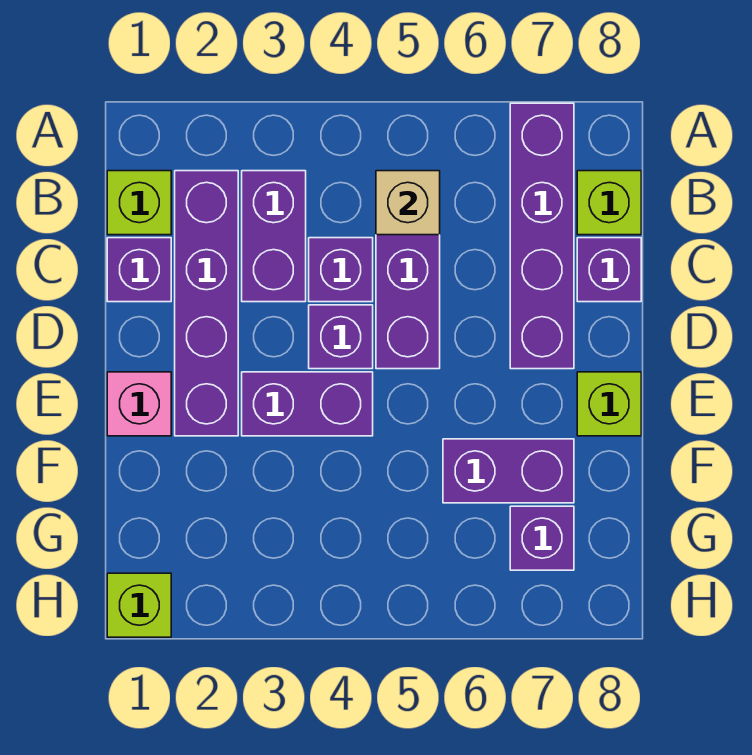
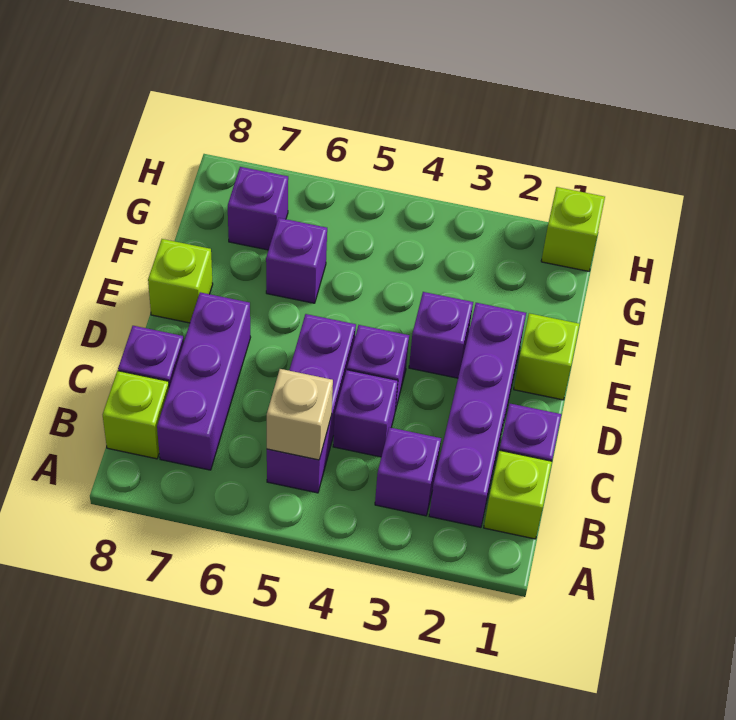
purple brick A7:D7 level 1 -> purple brick B7:D7 level 1
purple brick B3:C3 level 1 -> purple brick B3 level 1
pink brick E1 level 1 -> lime brick E1 level 1
purple brick E3:E4 level 1 -> purple brick E3 level 1
purple brick F6:F7 level 1 -> purple brick F6 level 1

